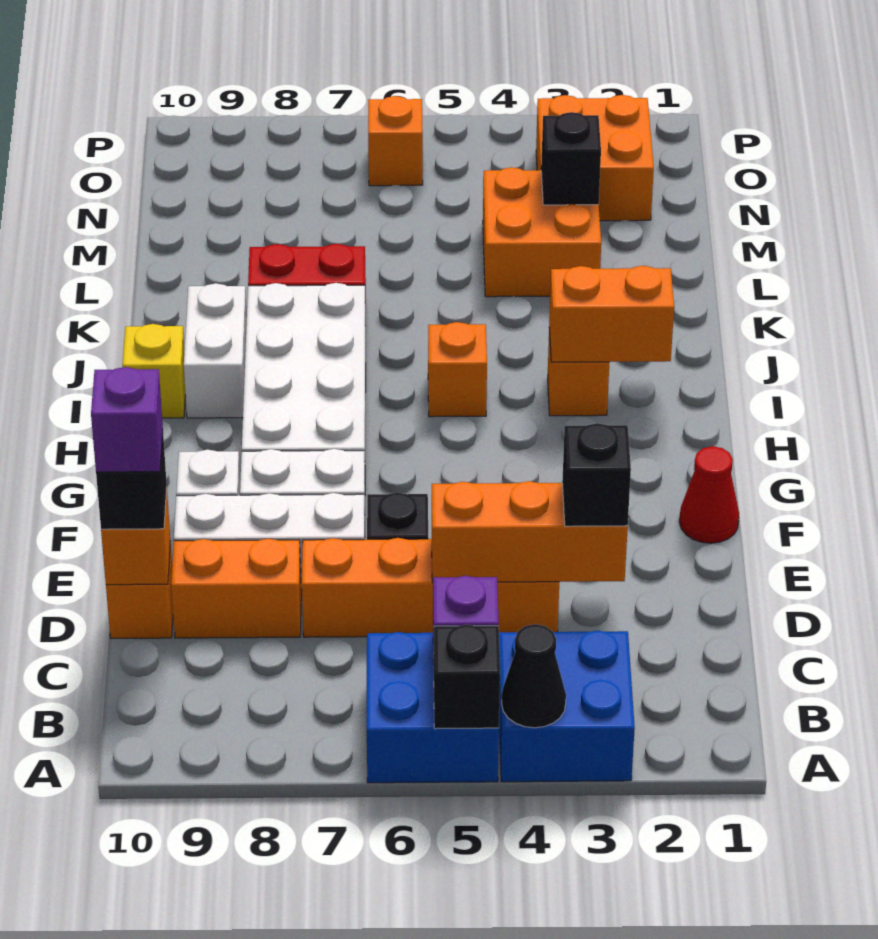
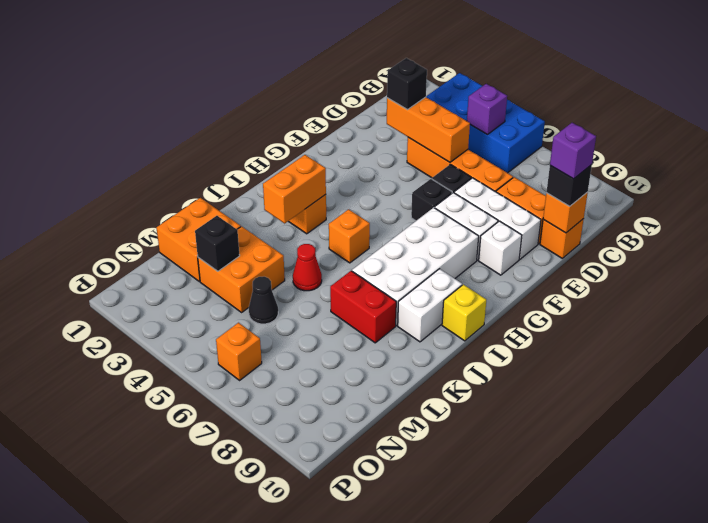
black cone A4 level 2 -> black cone M5 level 1
black brick A5 level 2 -> black brick F6 level 1
red cone F1 level 1 -> red cone K5 level 1
orange brick I2:I3 level 2 -> orange brick I3:J3 level 2
orange brick N2:O3 level 1 -> orange brick L1:M2 level 1

